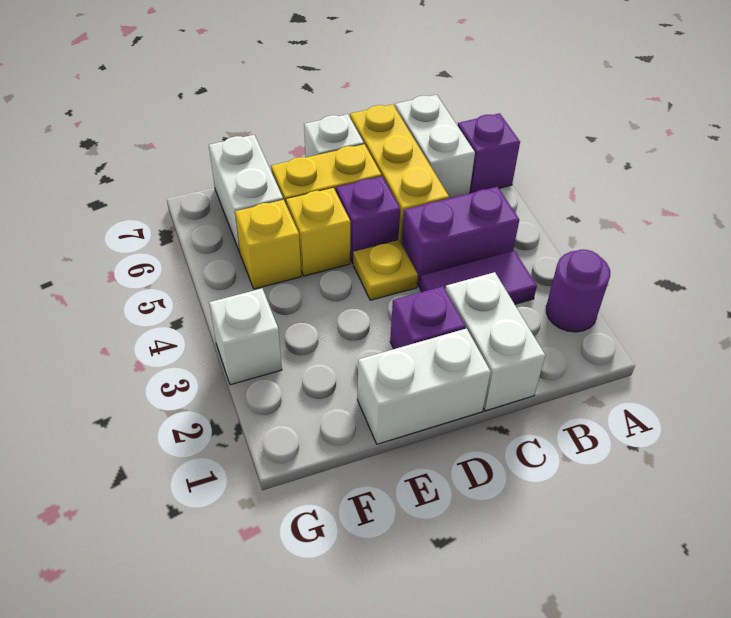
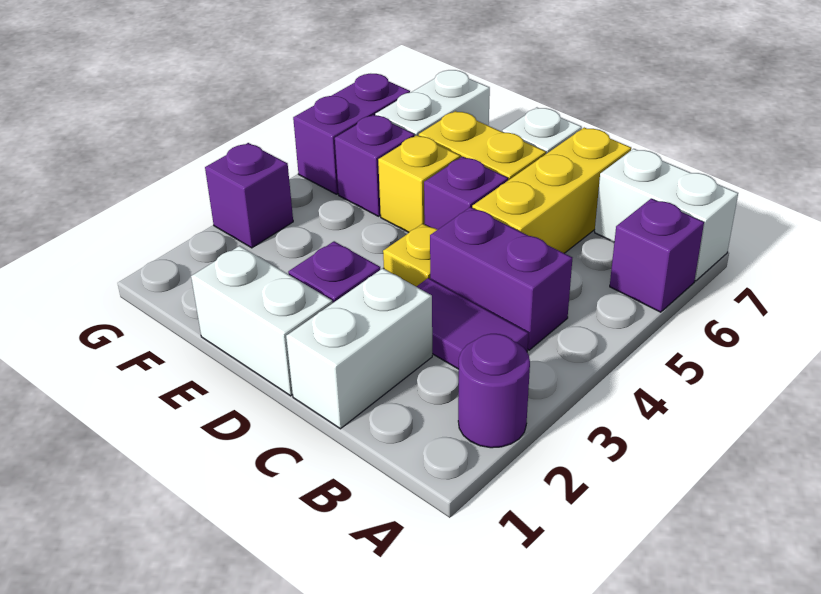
white brick B6:B7 level 1 -> white brick A7:B7 level 1
yellow brick F5 level 1 -> purple brick F5 level 1
white brick G3 level 1 -> purple brick G3 level 1
none -> purple brick G5:G6 level 1

